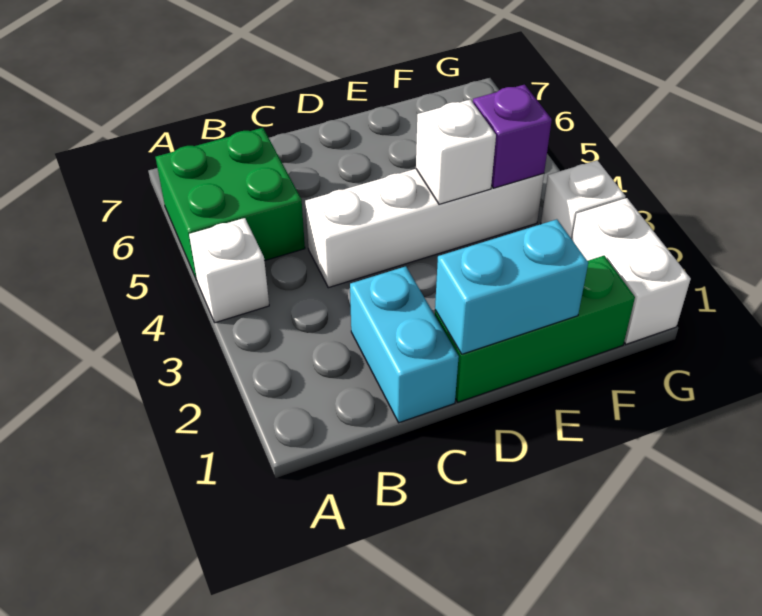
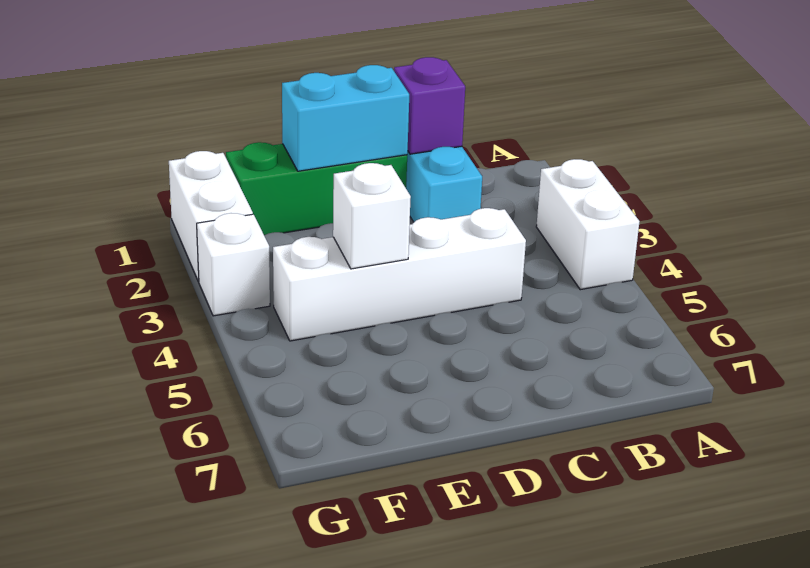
white brick A4 level 1 -> white brick A3:A4 level 1
green brick A5:B6 level 1 -> none
purple brick F4 level 2 -> purple brick C1 level 2

